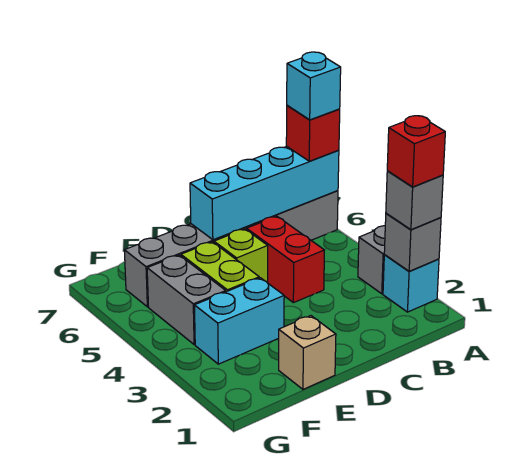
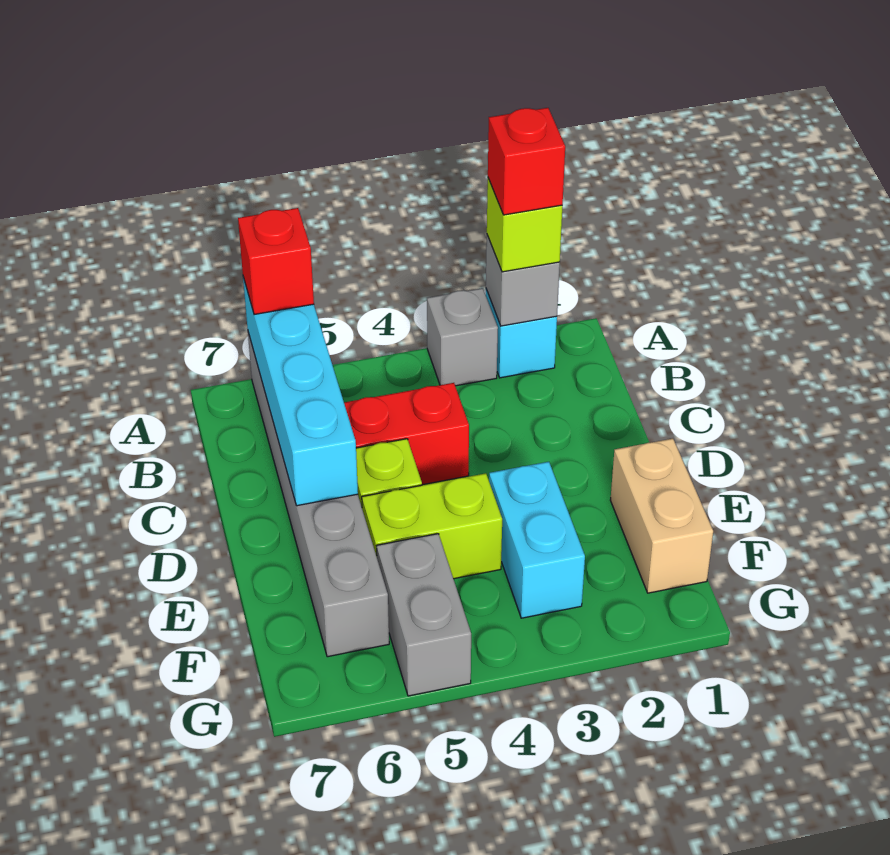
grey brick A2 level 3 -> lime brick A2 level 3
cyan brick A6 level 4 -> none
tan brick E1 level 1 -> tan brick E1:F1 level 1
grey brick F4:F5 level 1 -> grey brick F5:G5 level 1

